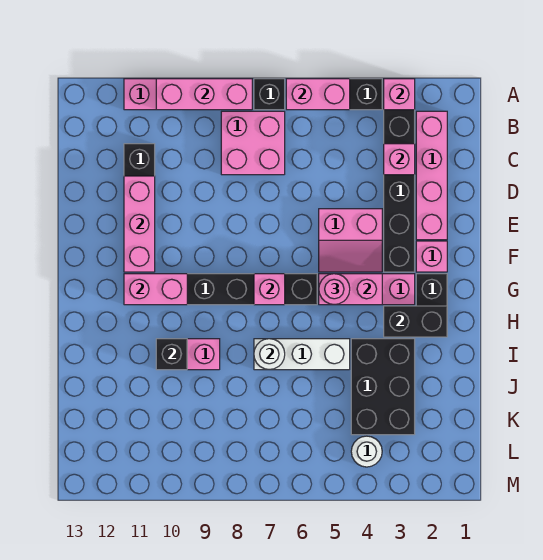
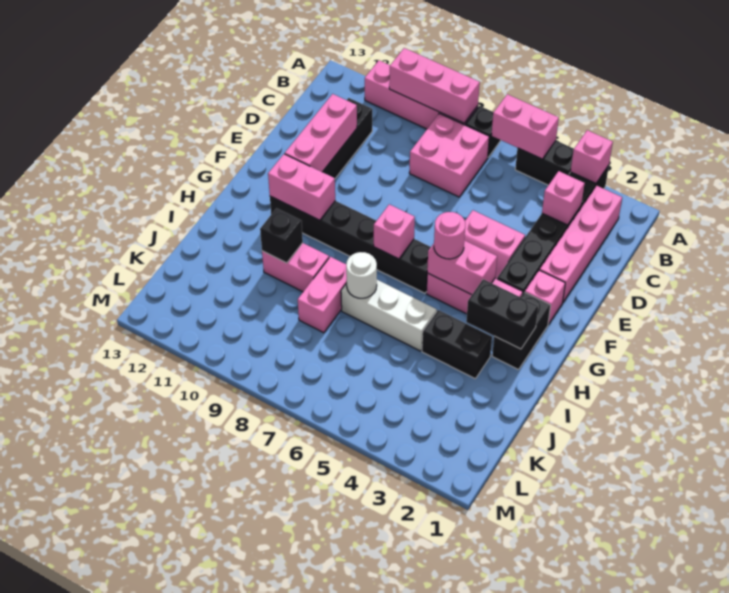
black brick I3:K4 level 1 -> black brick I3:I4 level 1
none -> pink brick I8:J8 level 1
white round brick L4 level 1 -> none

